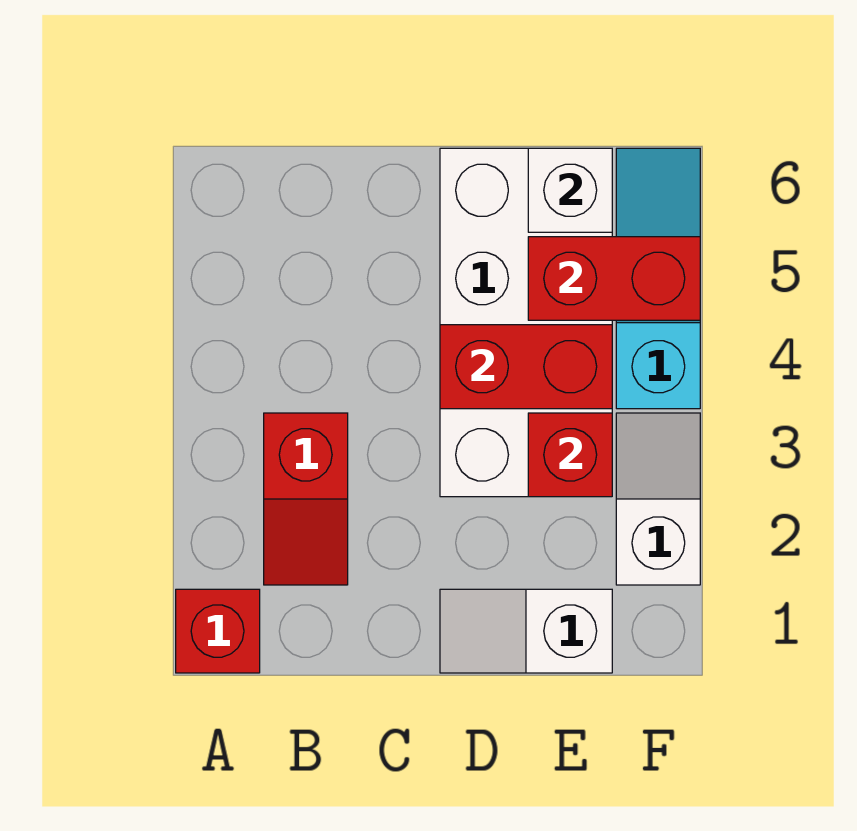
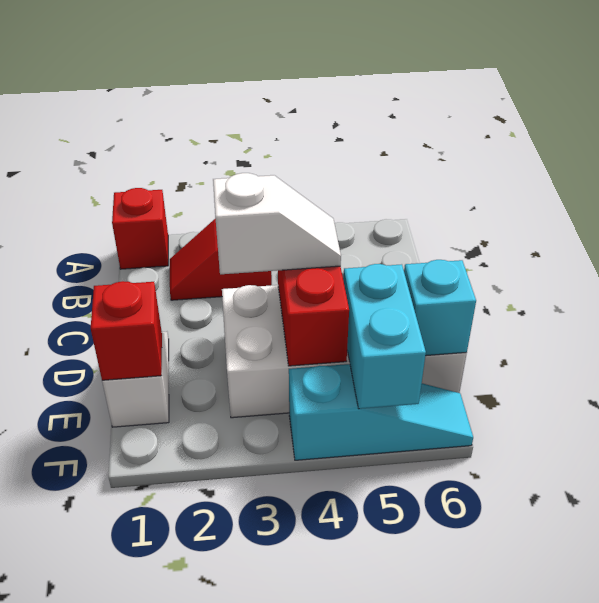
red brick E3 level 2 -> red brick E1 level 2
red brick E5:F5 level 2 -> cyan brick E5:F5 level 2
white brick E6 level 2 -> cyan brick E6 level 2
white slope F2:F3 level 1 top 2 -> white slope D3:D4 level 3 top 3

